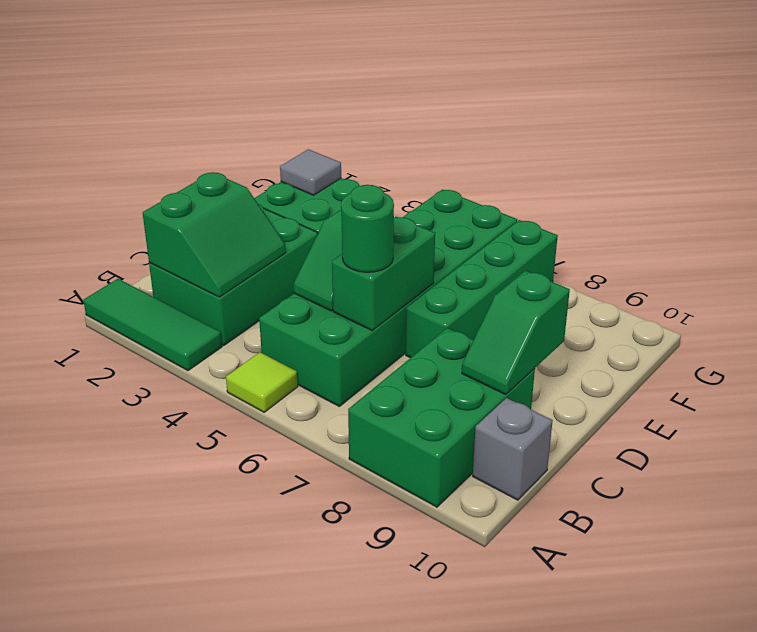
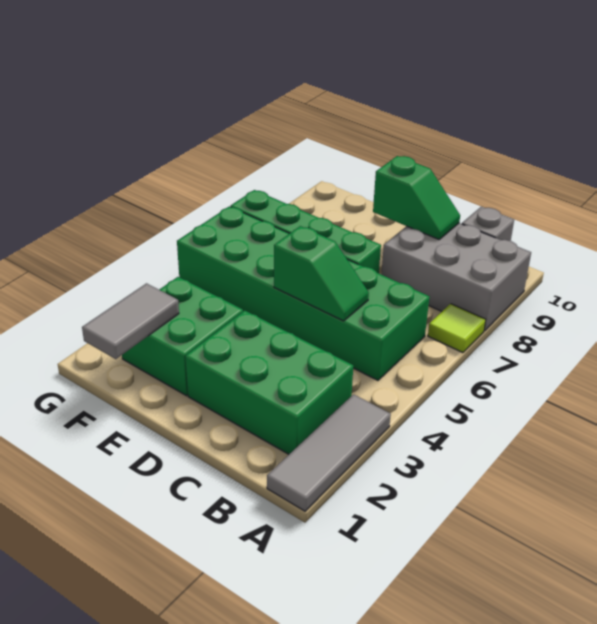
green tile A1:A3 level 1 -> grey tile A1:A3 level 1
lime tile A5 level 1 -> lime tile A7 level 1
green brick A8:C9 level 1 -> grey brick A8:C9 level 1
green slope B2:C3 level 2 top 2 -> none
green brick C6:D6 level 2 -> none
green round brick C6 level 3 -> none
grey tile F2 level 2 -> grey tile F1:F2 level 2

